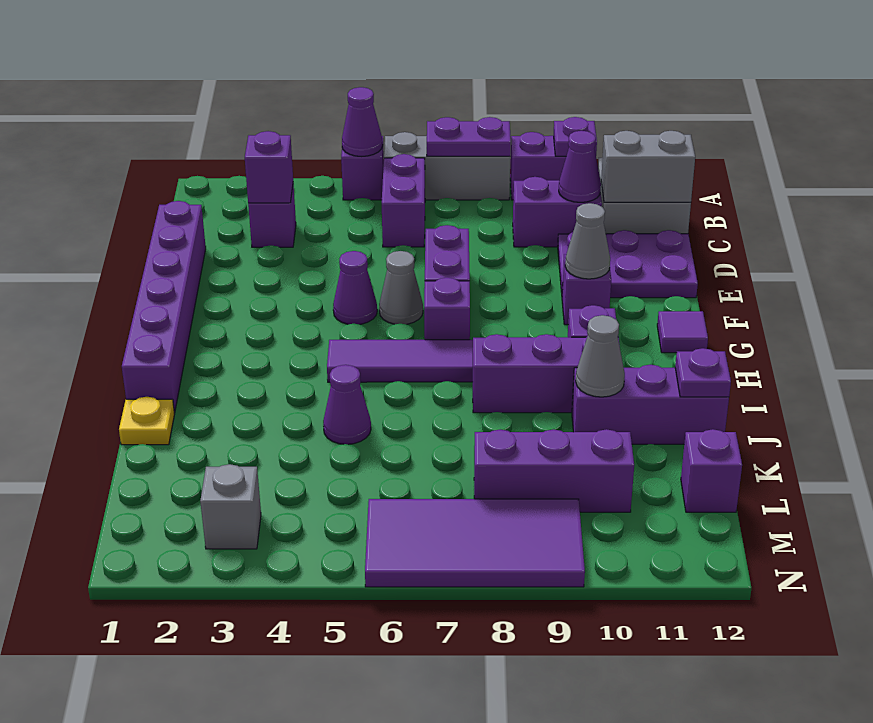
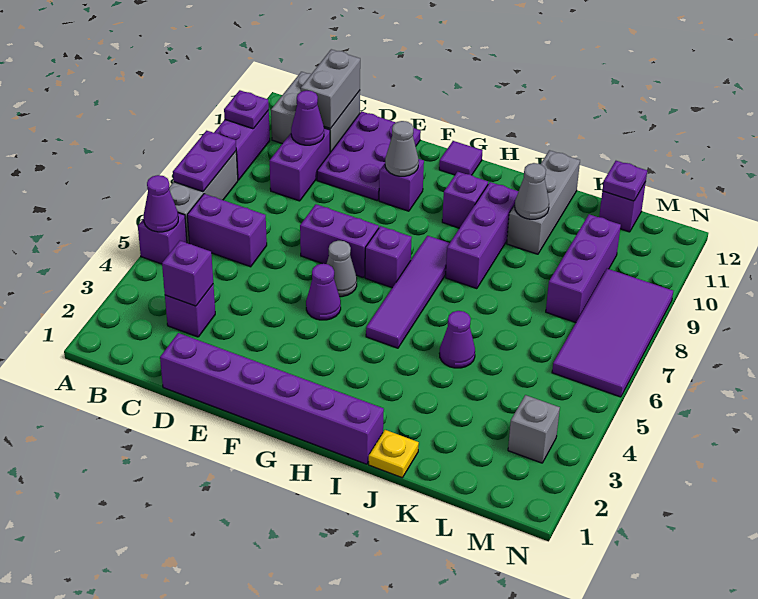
purple brick J10:J12 level 1 -> grey brick J10:J12 level 1
purple plate J12 level 2 -> purple plate L12 level 2

